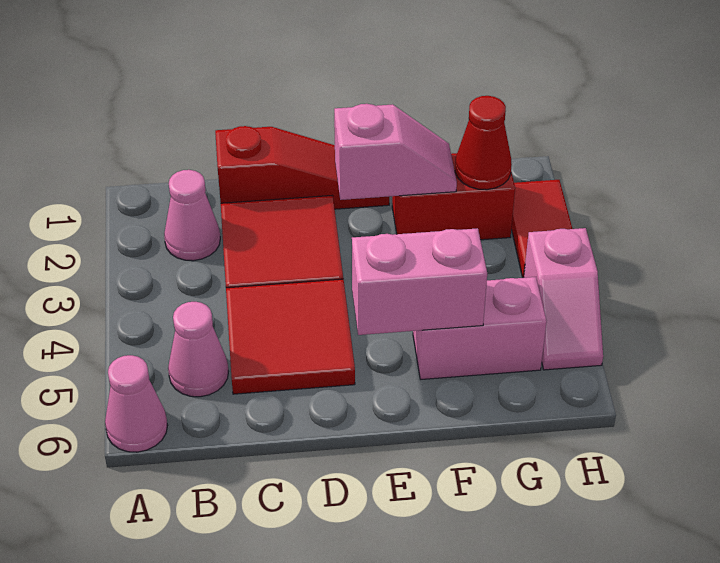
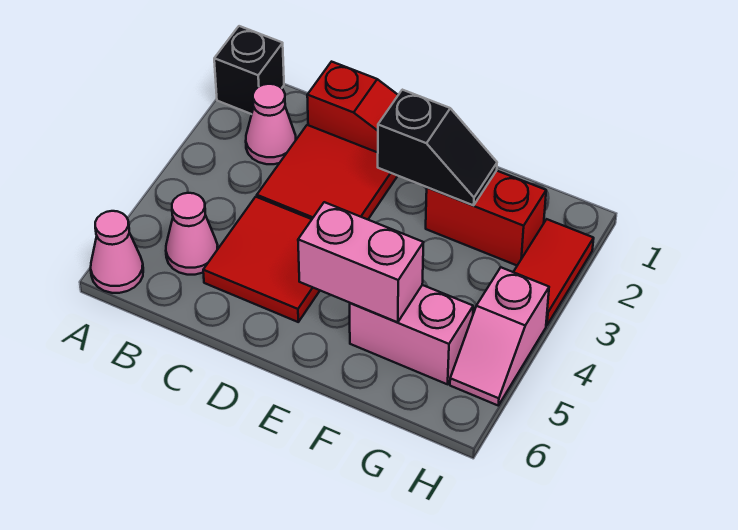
none -> black brick A1 level 1
pink slope E2:F2 level 2 top E -> black slope E2:F2 level 2 top E
red cone G2 level 2 -> none

